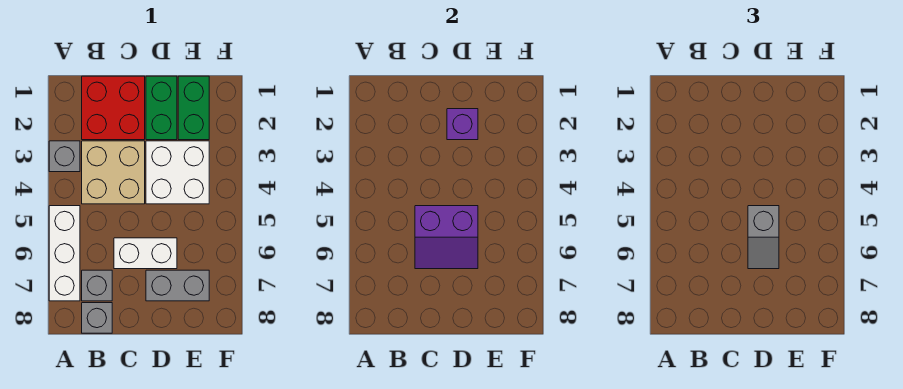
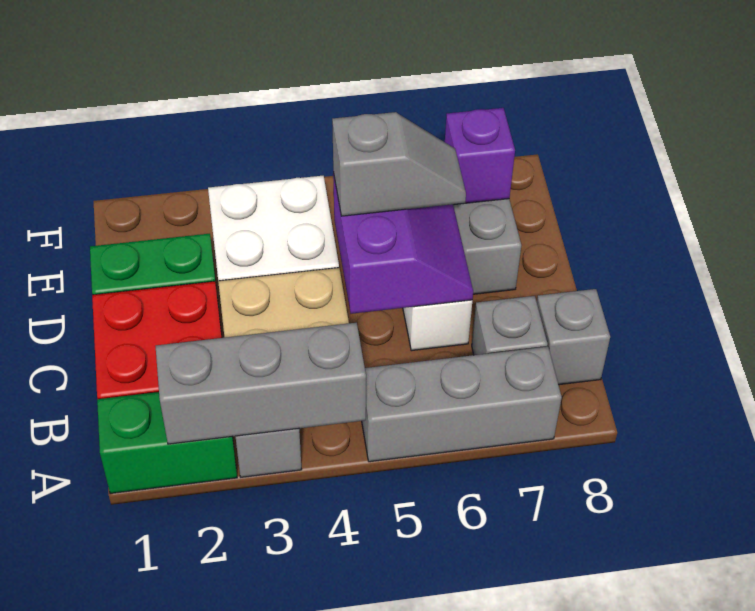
none -> grey brick A2:A4 level 2
white brick A5:A7 level 1 -> grey brick A5:A7 level 1
purple brick D2 level 2 -> purple brick E7 level 2
green brick E1:E2 level 1 -> green brick A1:A2 level 1

